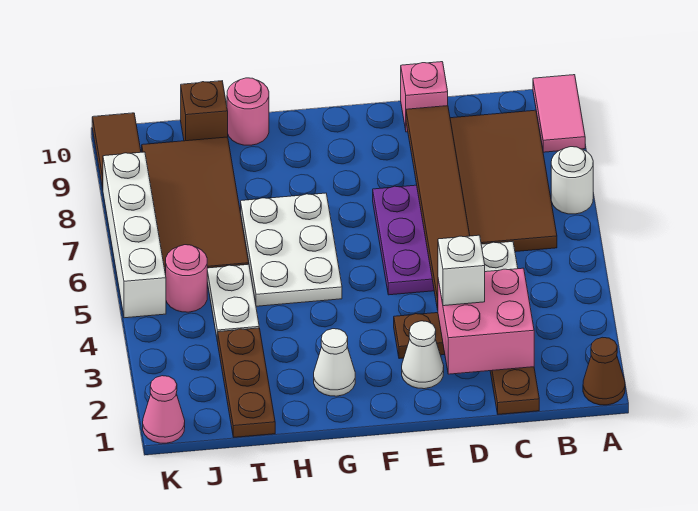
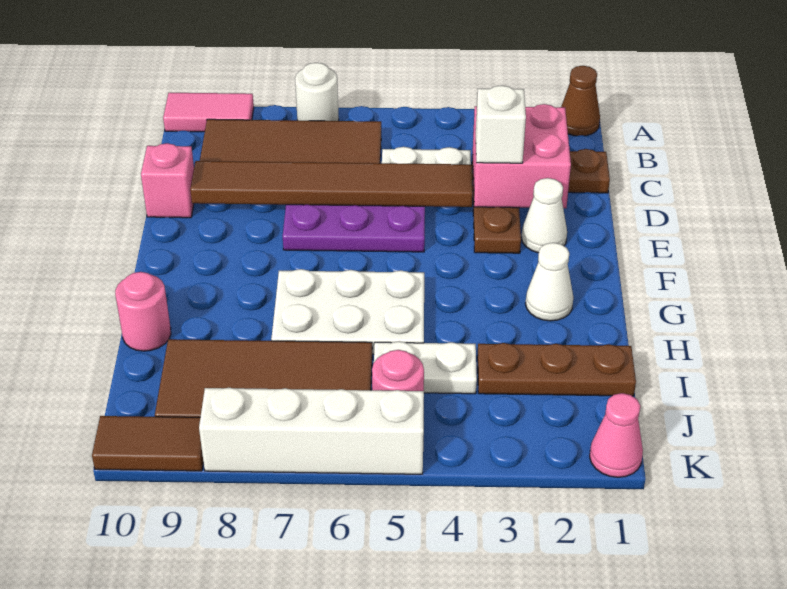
brown brick I10 level 1 -> none

